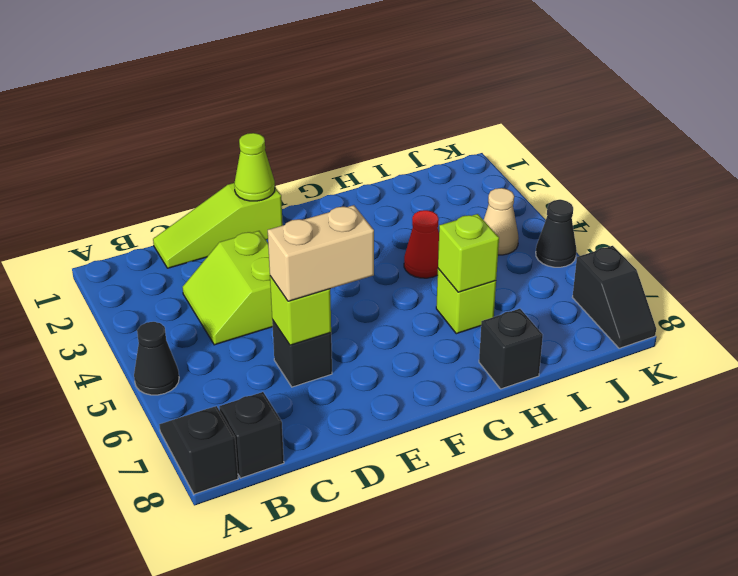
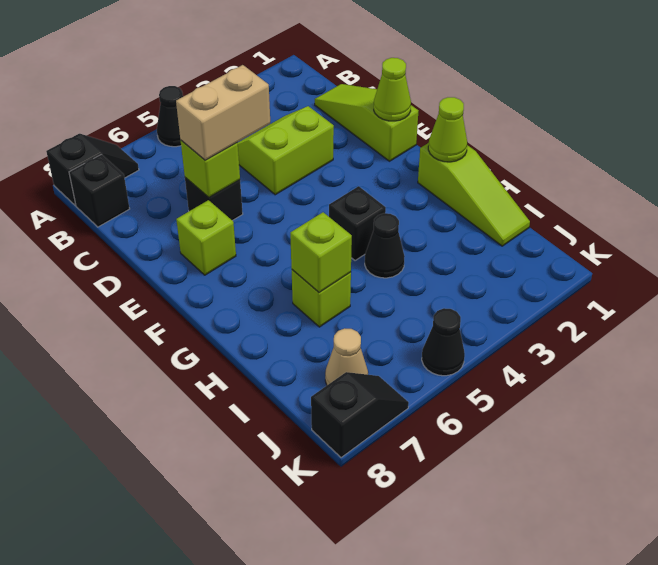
tan brick D6:E6 level 3 -> tan brick D5:D6 level 3
none -> lime brick E7 level 1
none -> lime slope G1:I1 level 1 top G
none -> lime cone G1 level 2
red cone H4 level 1 -> black cone H4 level 1
black brick H8 level 1 -> black brick G4 level 1
tan cone J4 level 1 -> tan cone J7 level 1
black slope K7:K8 level 1 top 7 -> black slope K7:K8 level 1 top 8

